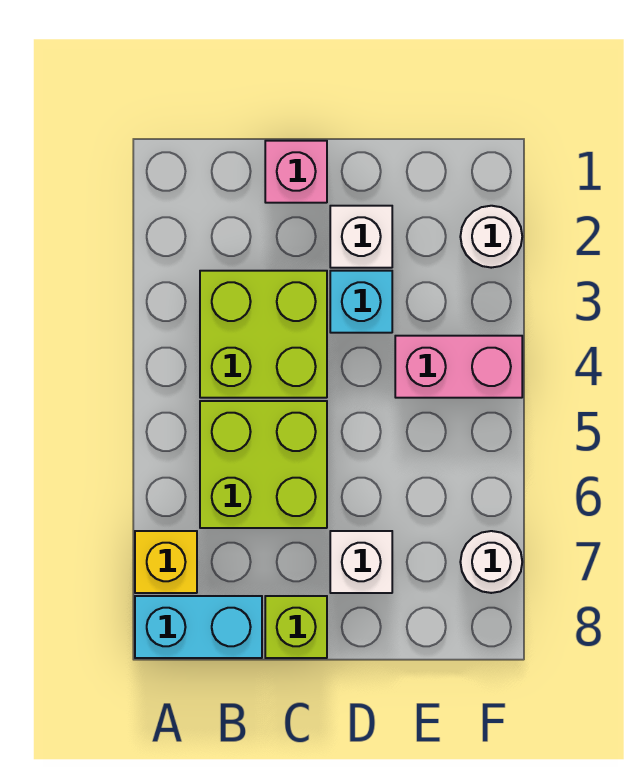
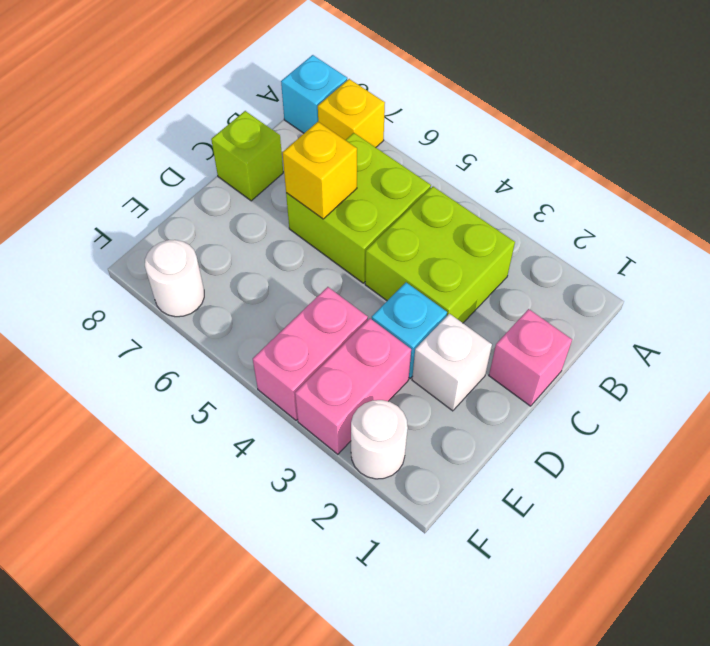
cyan brick A8:B8 level 1 -> cyan brick A8 level 1
none -> yellow brick C6 level 2
white brick D7 level 1 -> none
none -> pink brick E3:F3 level 1

